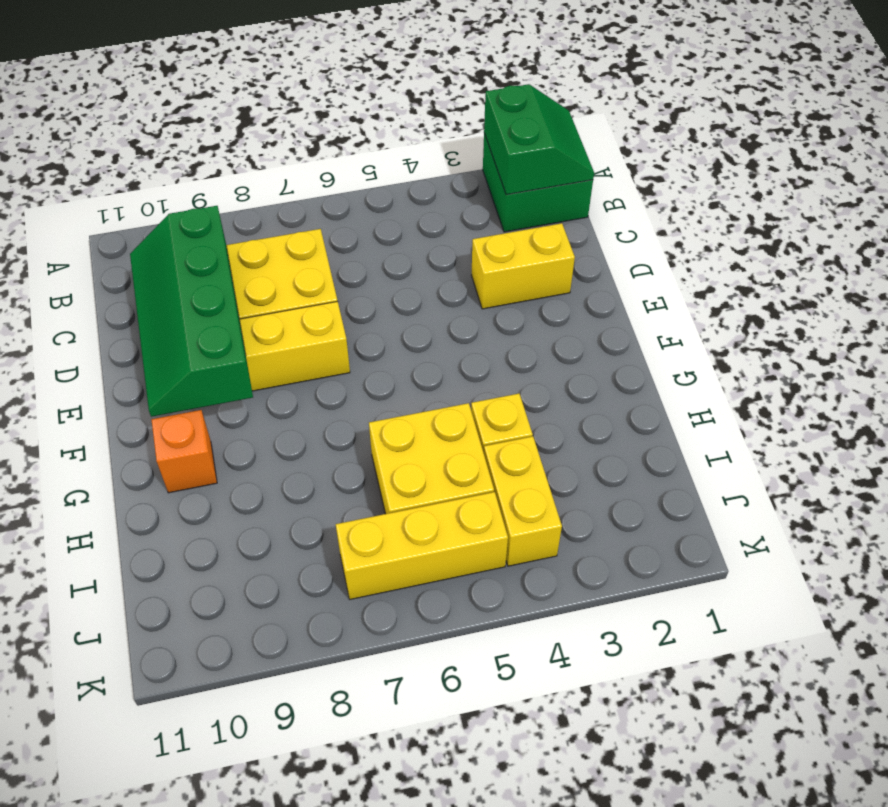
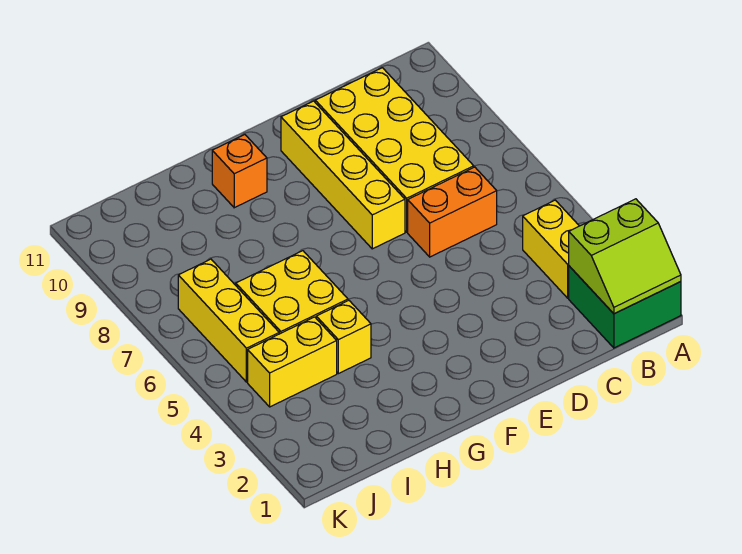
green slope A1:B2 level 2 top 2 -> lime slope A1:B2 level 2 top 2
none -> orange brick C6:D6 level 1
green slope C9:F10 level 2 top 9 -> none
yellow brick D2:D3 level 1 -> yellow brick B3:B4 level 1

